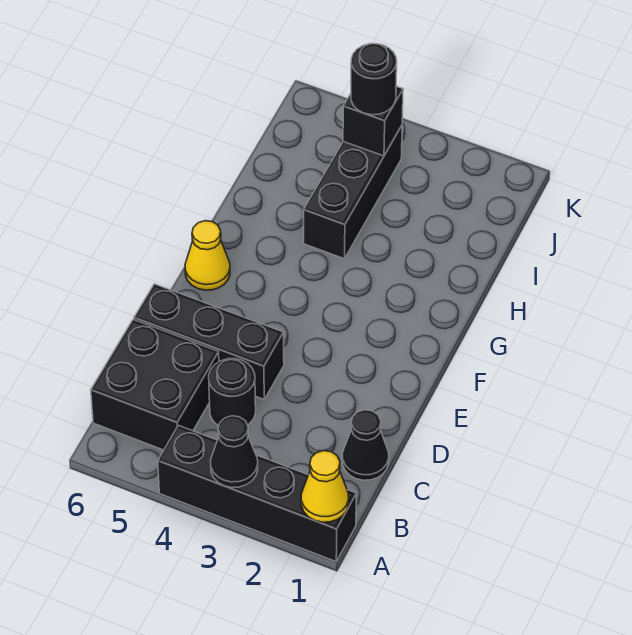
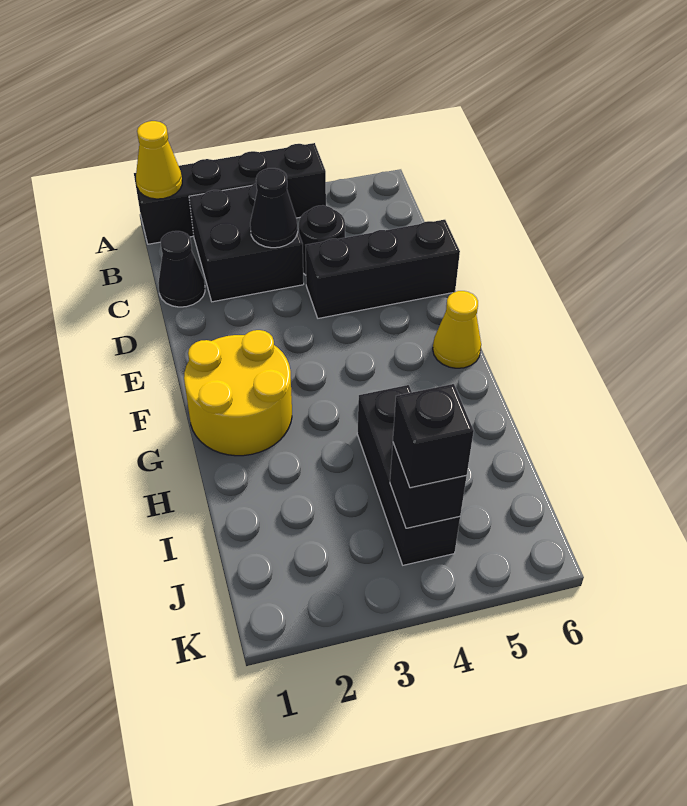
black cone A3 level 2 -> black cone C3 level 2
black brick B5:C6 level 1 -> black brick B2:C3 level 1
none -> yellow round brick F1:G2 level 1
black round brick J4 level 3 -> black brick J4 level 3

